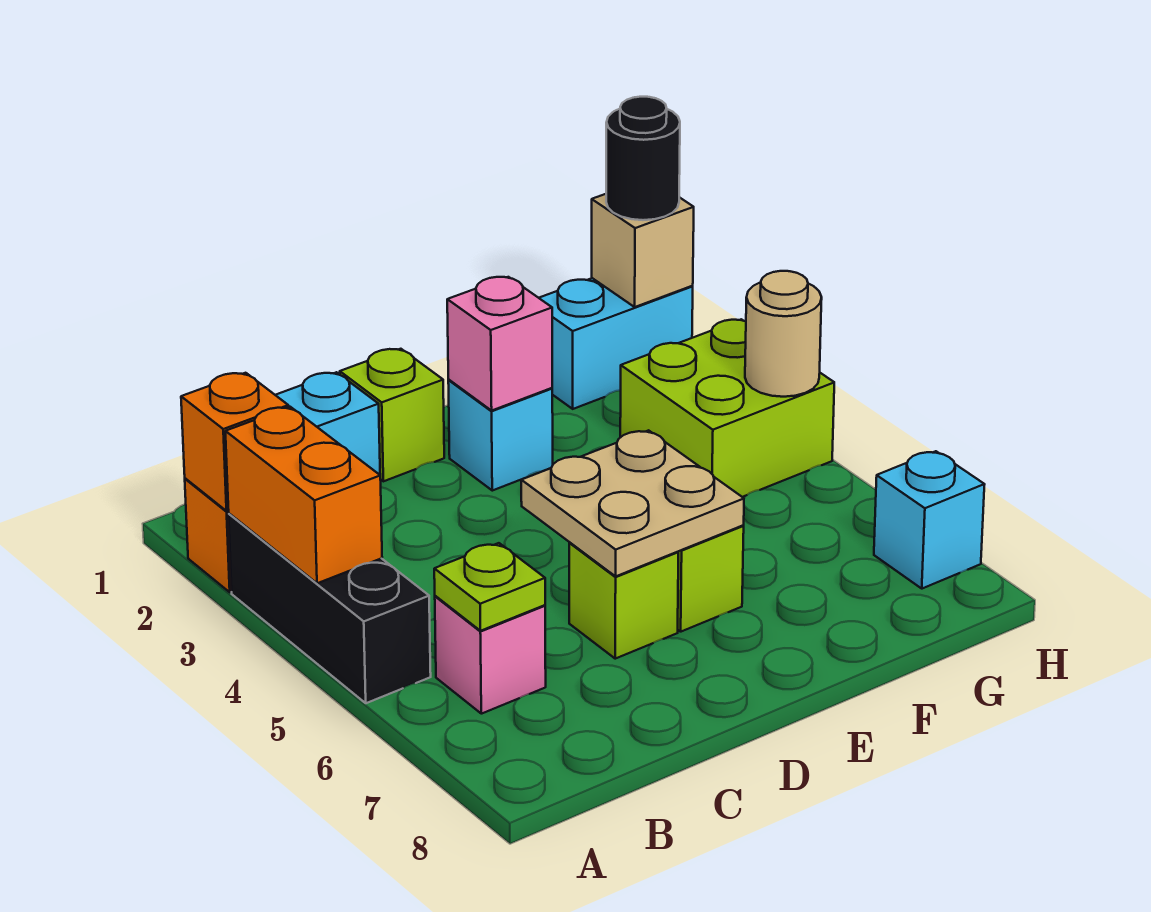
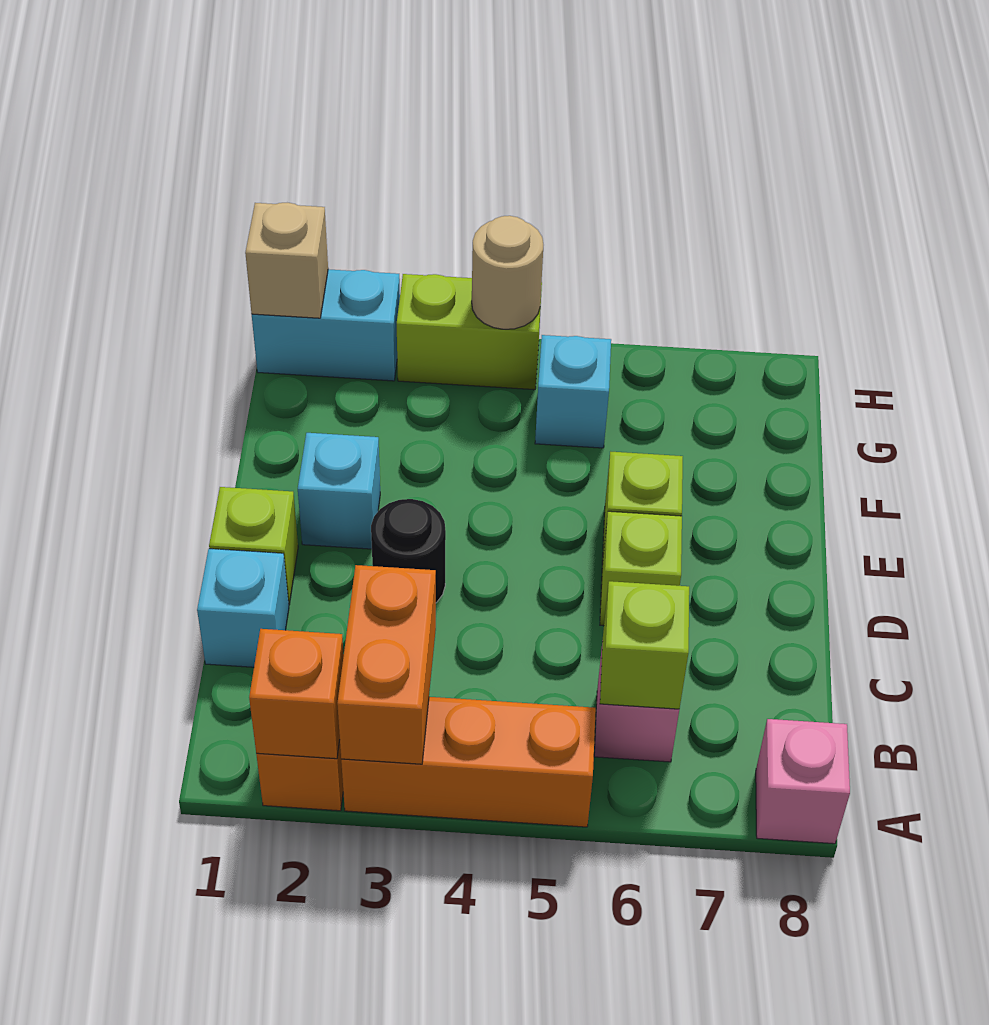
black brick A3:A5 level 1 -> orange brick A3:A5 level 1
orange brick A3:A4 level 2 -> orange brick A3:B3 level 2
lime plate B6 level 2 -> lime brick B6 level 2
tan plate D5:E6 level 2 -> none
pink brick E2 level 2 -> pink brick A8 level 1
cyan brick G1:H1 level 1 -> cyan brick H1:H2 level 1
lime brick G3:H4 level 1 -> lime brick H3:H4 level 1
black round brick H1 level 3 -> black round brick D3 level 1
cyan brick H7 level 1 -> cyan brick G5 level 1

